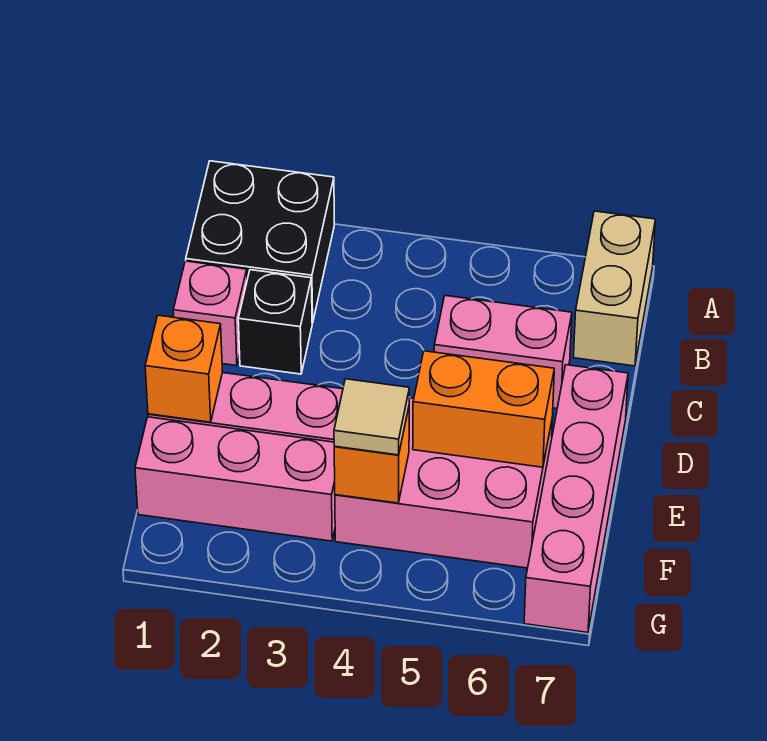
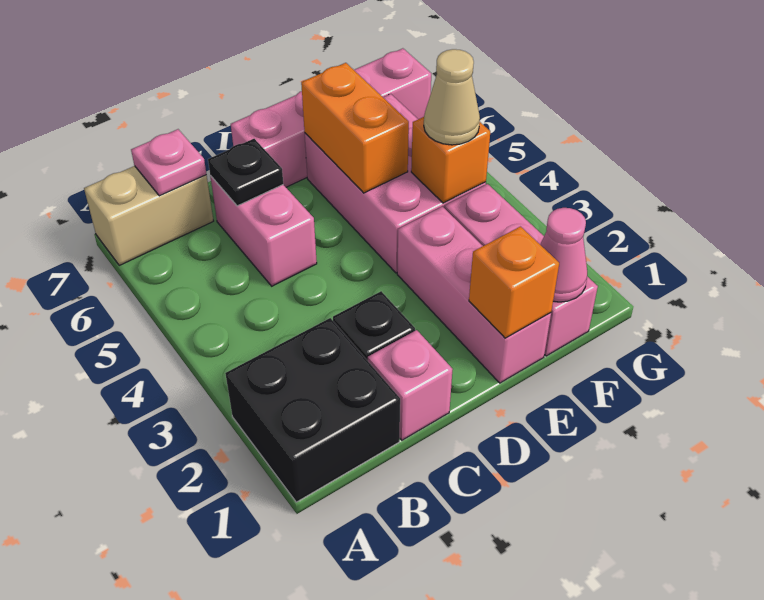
none -> pink plate B7 level 2
none -> black plate C6 level 2
none -> pink cone F1 level 2
tan tile F4 level 3 -> tan cone F4 level 3

